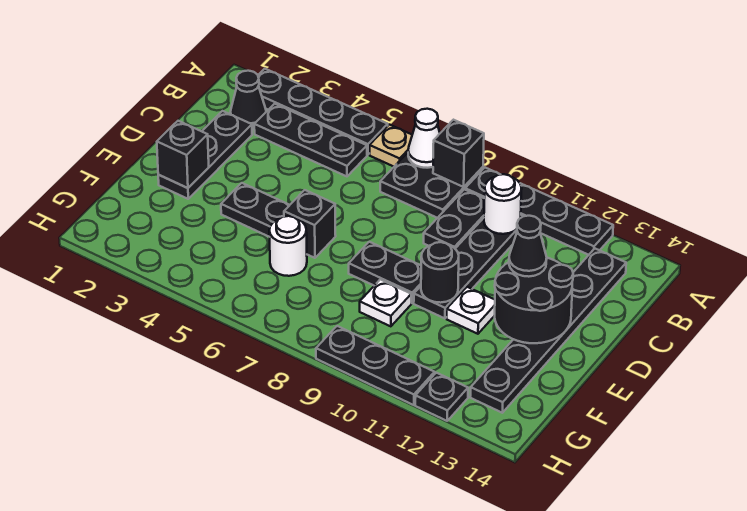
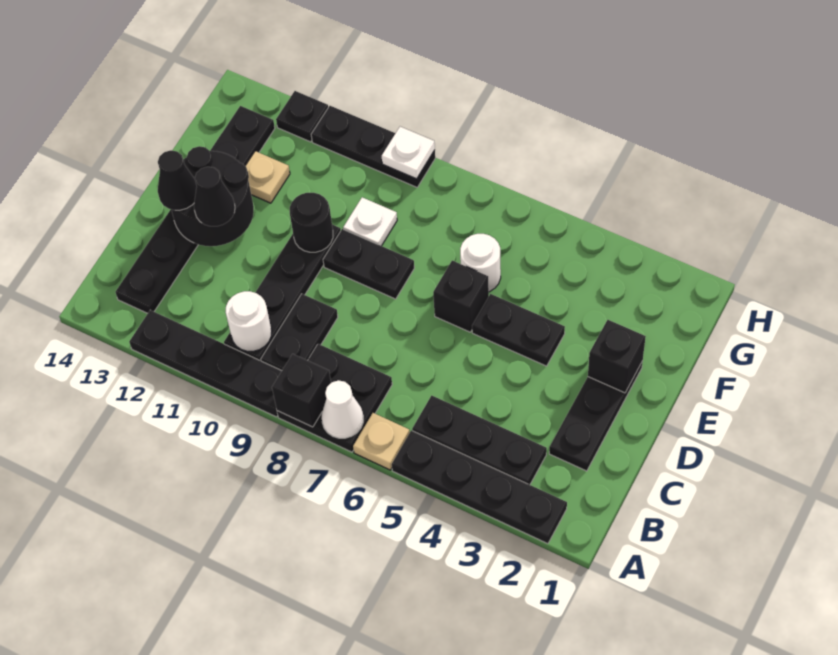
black cone B2 level 1 -> black cone D13 level 3
white plate E11 level 1 -> white plate H9 level 2
none -> tan plate F12 level 1

